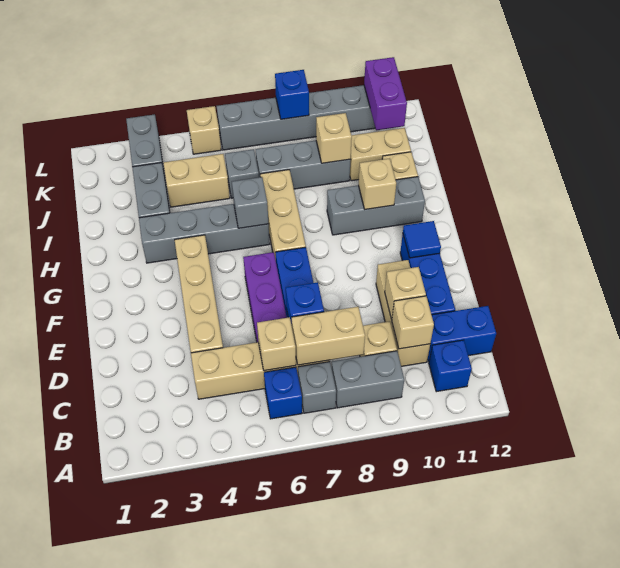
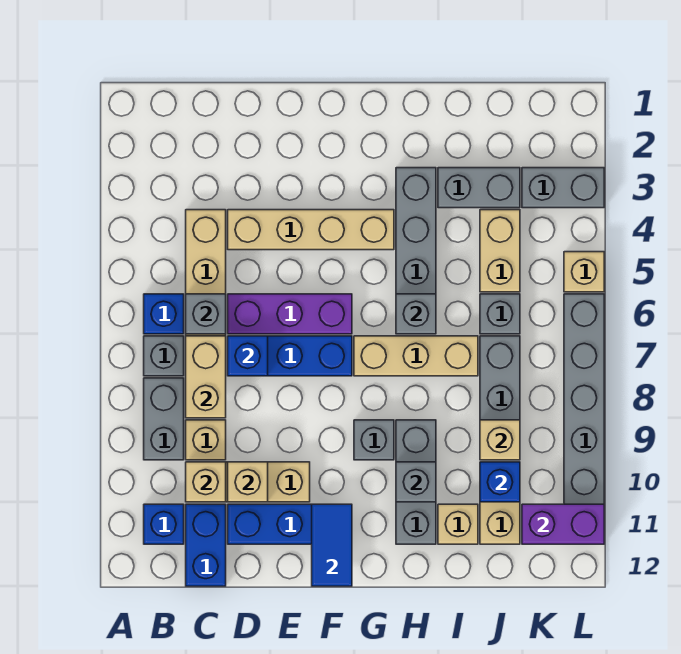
tan brick C6 level 2 -> grey brick C6 level 2
blue tile F11 level 2 -> blue tile F11:F12 level 2
none -> grey brick G9 level 1
tan brick H10 level 2 -> grey brick H10 level 2
blue brick L8 level 2 -> blue brick J10 level 2

